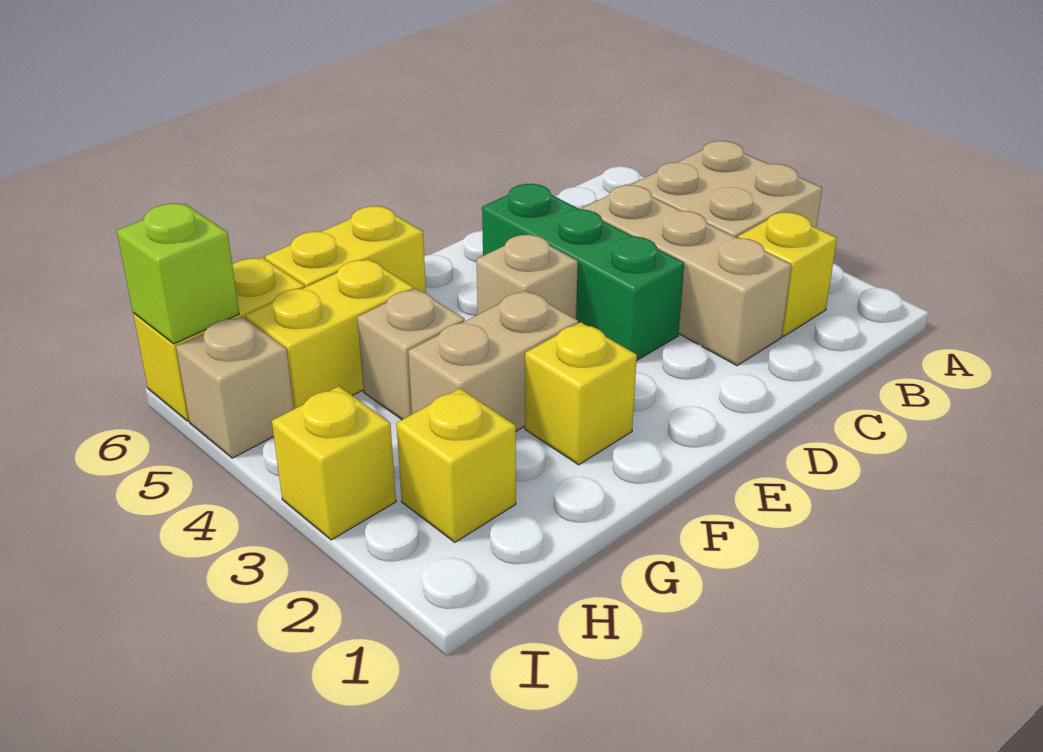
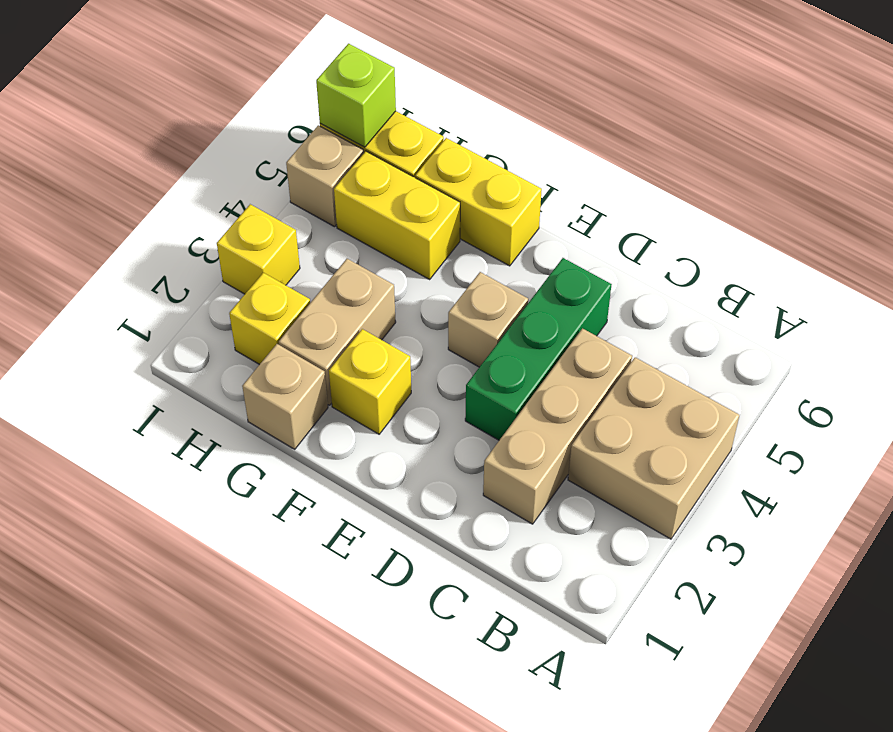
yellow brick B2 level 1 -> none
tan brick F3:G3 level 1 -> tan brick G2:G3 level 1
tan brick G4 level 1 -> tan brick G1 level 1

